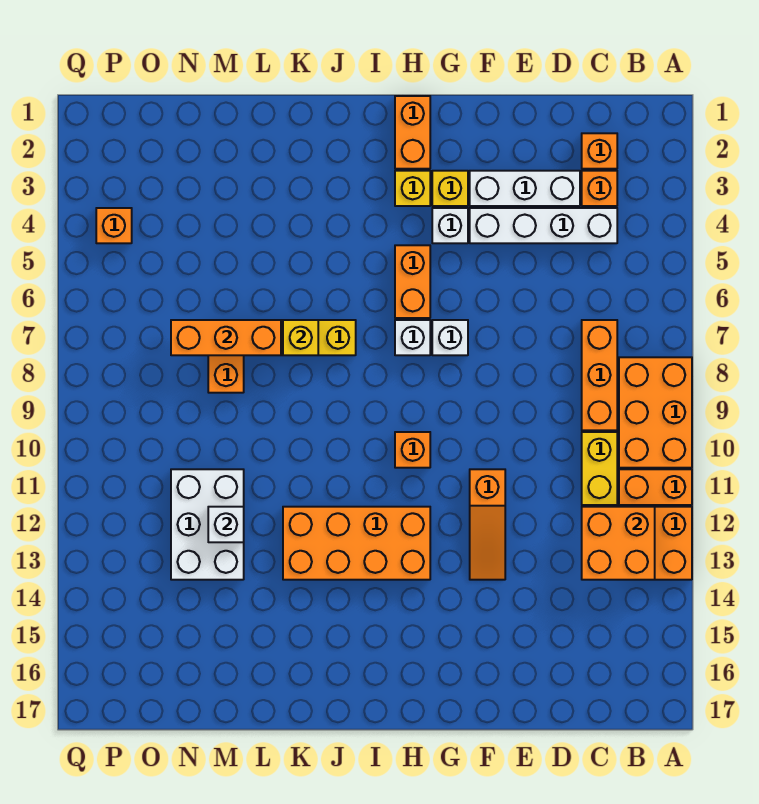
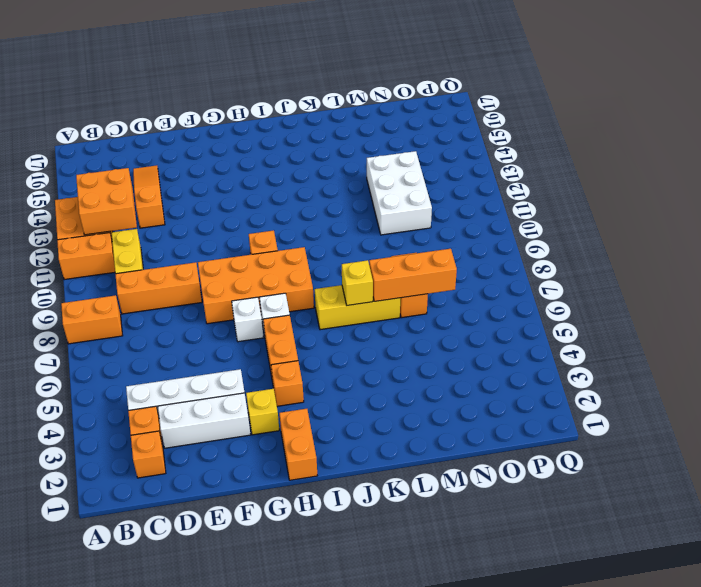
orange brick A8:B10 level 1 -> orange brick A8:B8 level 1
orange brick C7:C9 level 1 -> orange brick C9:E9 level 1
orange slope F11:F13 level 1 top 11 -> orange slope D13:D15 level 1 top 13
white brick G4 level 1 -> none
yellow brick H3 level 1 -> none
orange brick H12:K13 level 1 -> orange brick F8:I9 level 1
white brick M12 level 2 -> none
orange brick P4 level 1 -> orange brick H4 level 1

